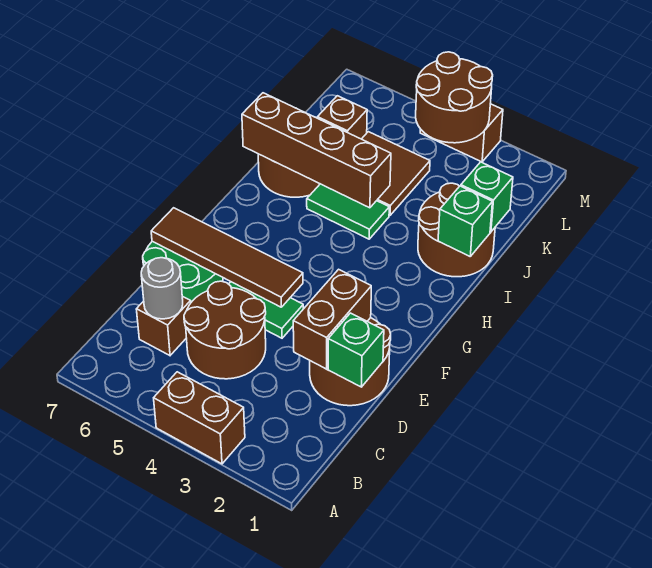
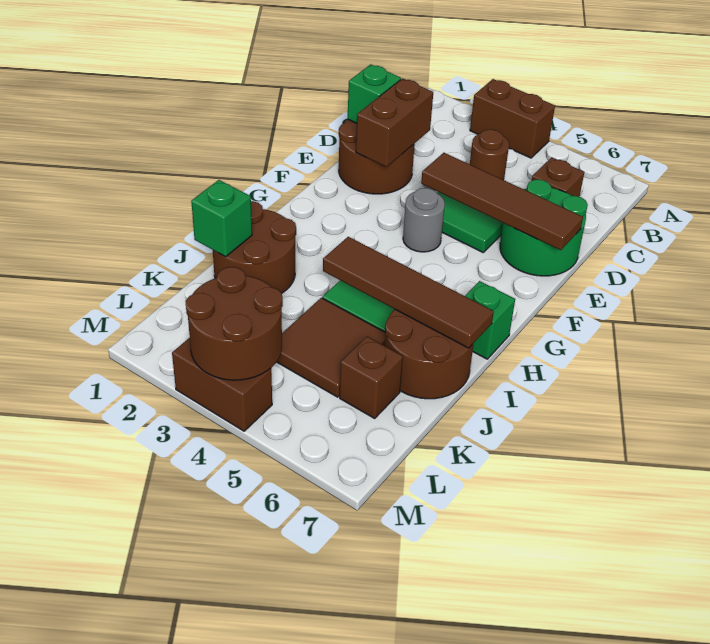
brown round brick C4:D5 level 1 -> brown round brick C4 level 1
grey round brick C6 level 2 -> grey round brick F4 level 1
green brick I1 level 2 -> green brick H7 level 1
brown brick I4:I7 level 2 -> brown tile I4:I7 level 2

